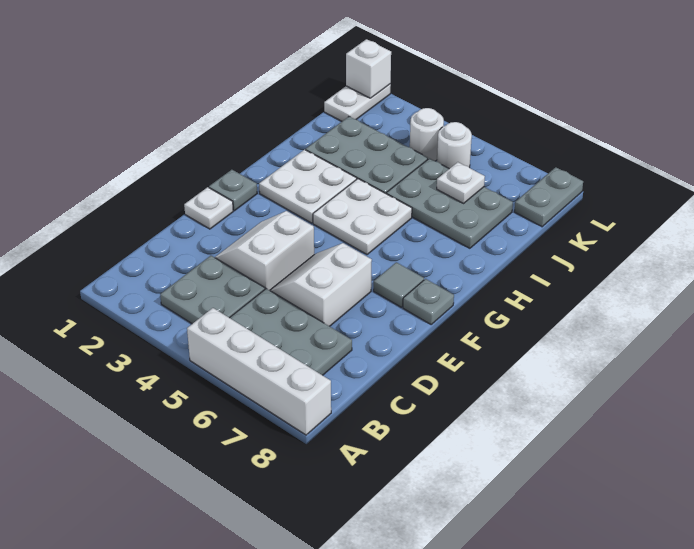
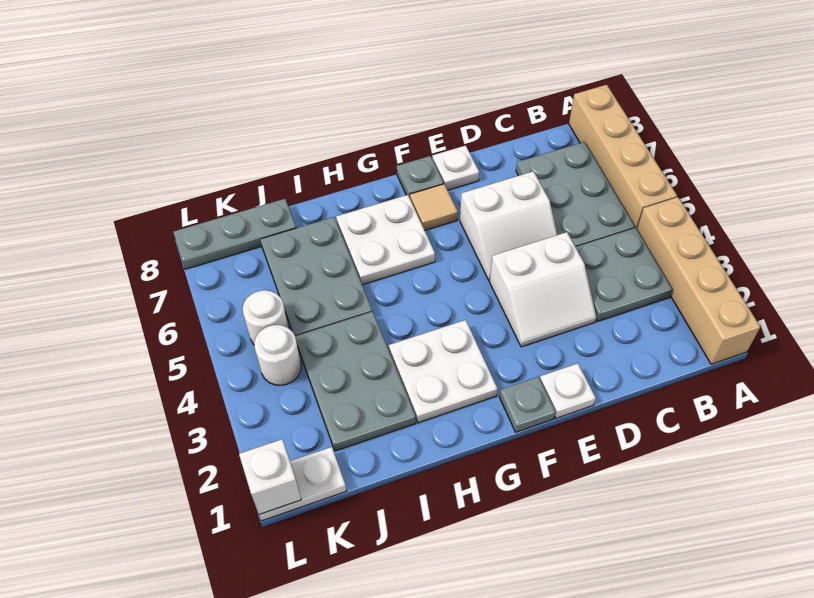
none -> tan brick A1:A4 level 1
white brick A5:A8 level 1 -> tan brick A5:A8 level 1
grey tile F7 level 1 -> tan tile F7 level 1
white plate G4:H5 level 1 -> white plate G6:H7 level 1
white plate J6 level 2 -> white plate E8 level 1
grey plate K8:L8 level 1 -> grey plate J8:L8 level 1

